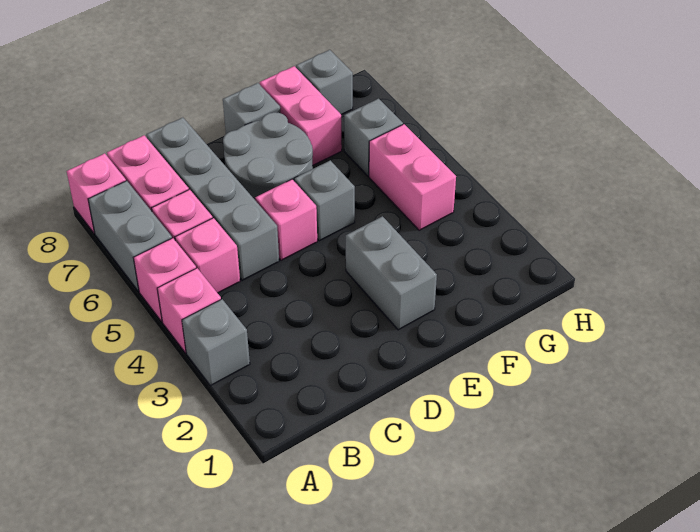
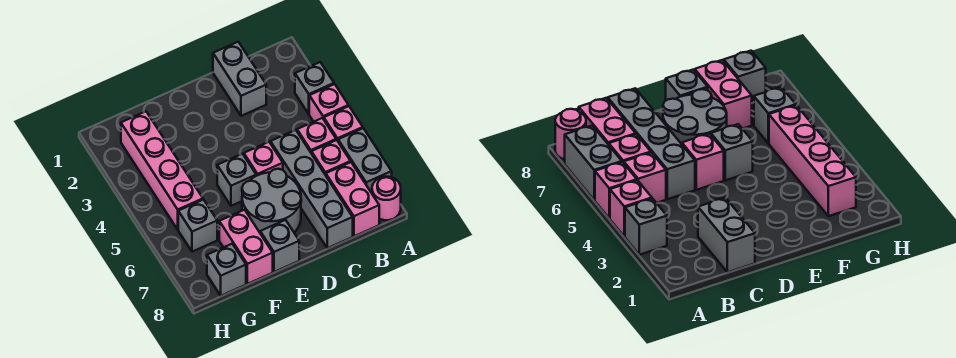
pink brick A8 level 1 -> pink round brick A8 level 1
grey brick E2:E3 level 1 -> grey brick C1:C2 level 1
pink brick G4:G5 level 1 -> pink brick G2:G5 level 1

